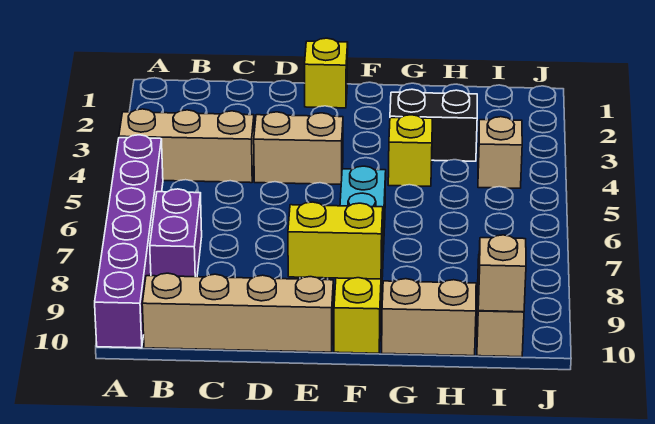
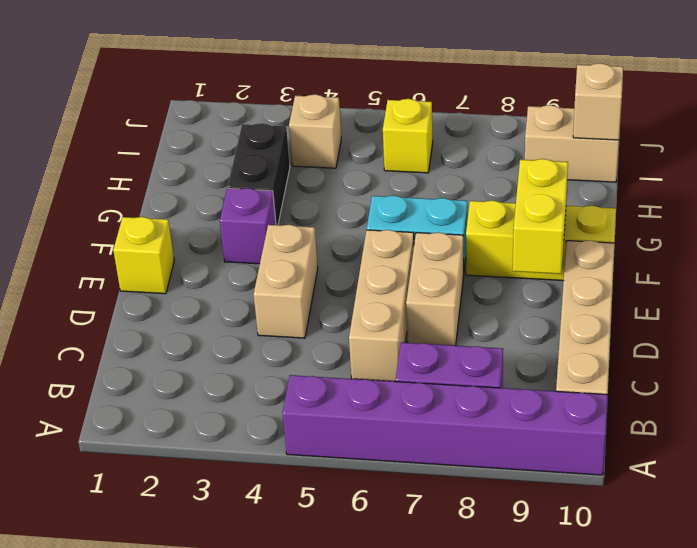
tan brick A4:C4 level 1 -> tan brick C6:E6 level 1
none -> purple brick F3 level 1
yellow brick G4 level 1 -> yellow brick I6 level 1
tan brick G10:H10 level 1 -> tan brick D7:E7 level 1

